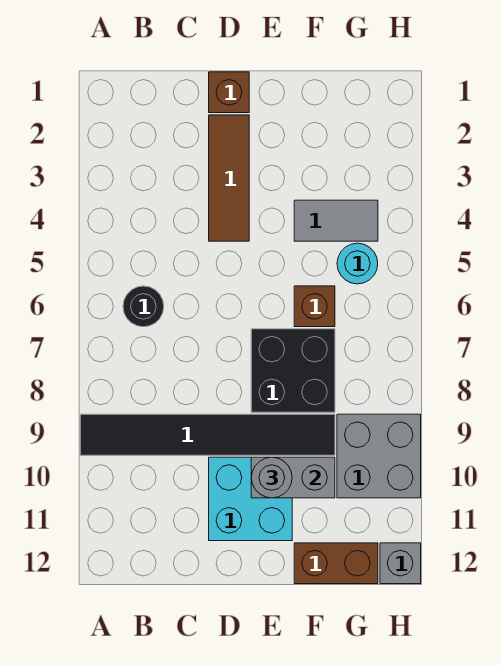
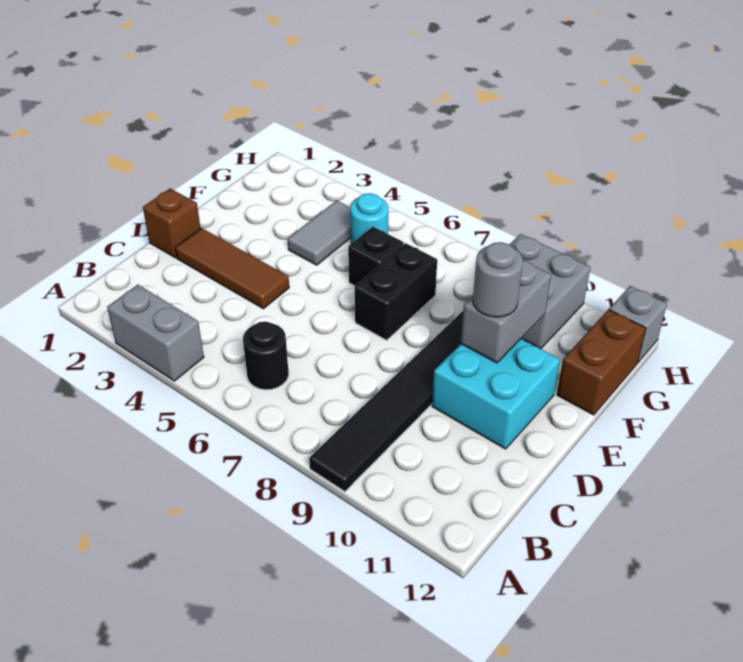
none -> grey brick A3:A4 level 1
black brick E7:F8 level 1 -> black brick E7:F7 level 1
brown brick F6 level 1 -> black brick F6 level 1

